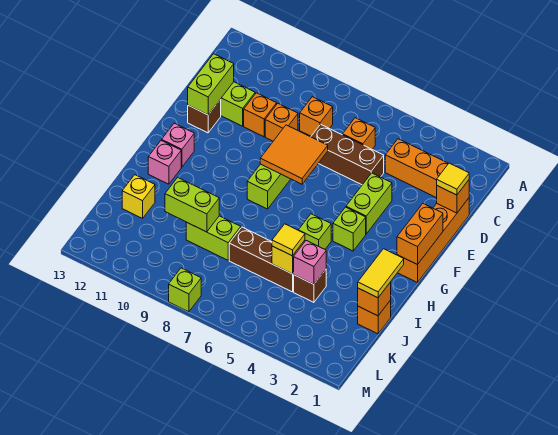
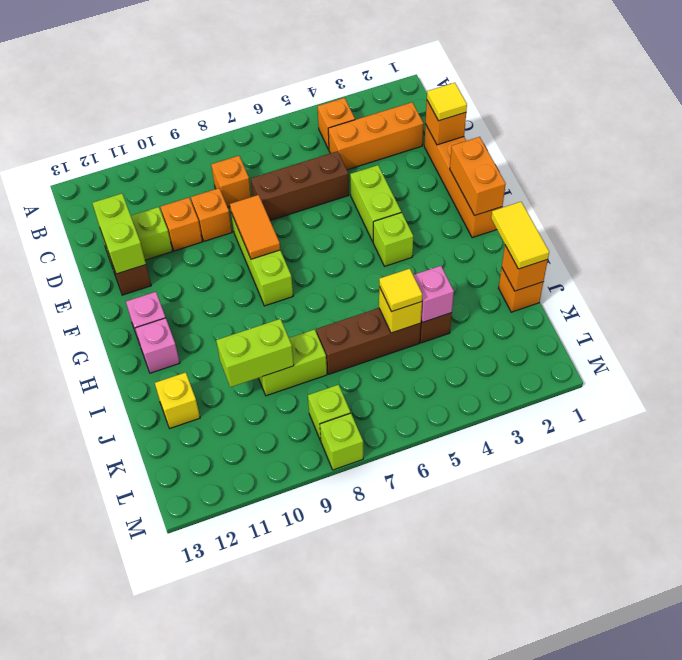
orange brick C6 level 1 -> orange brick B4 level 1
orange tile E7:F8 level 2 -> orange tile E8:F8 level 2
lime brick H5 level 1 -> lime brick L8 level 1

